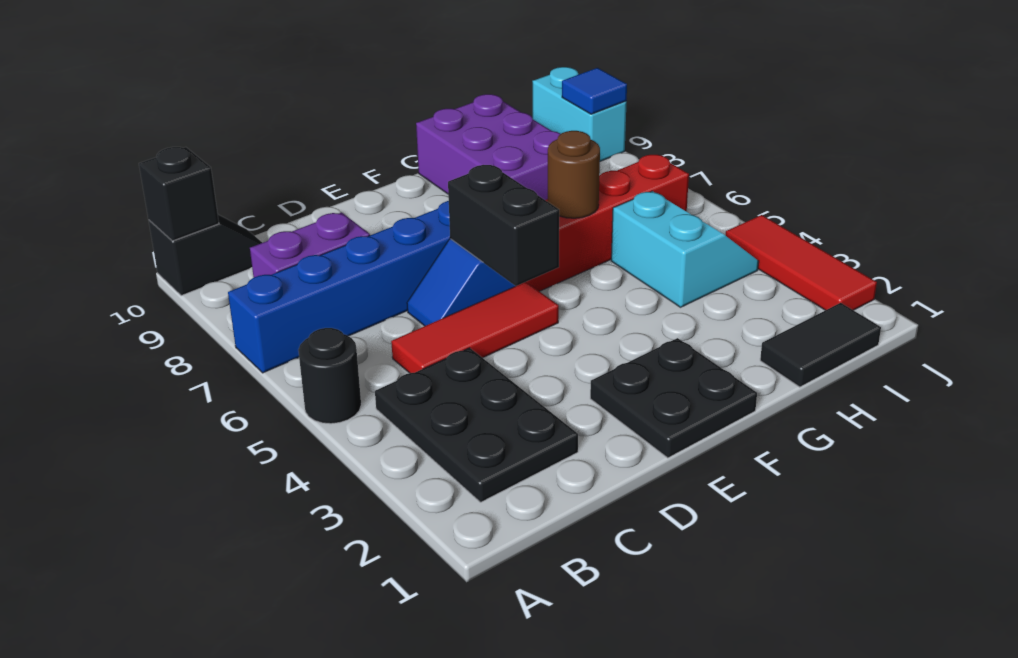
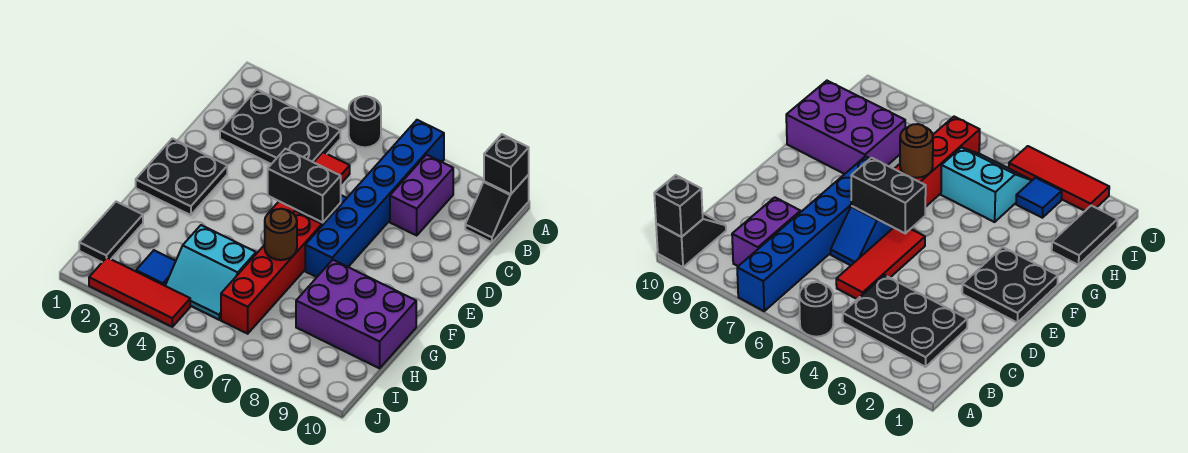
cyan brick J9:J10 level 1 -> none
blue tile J9 level 2 -> blue tile I3 level 1

